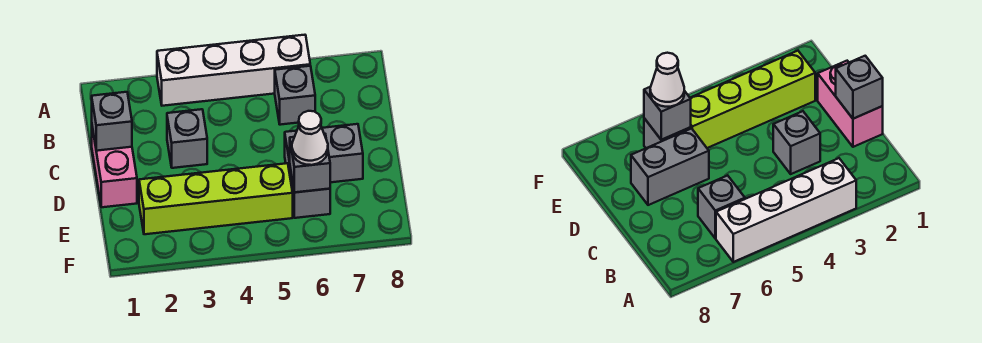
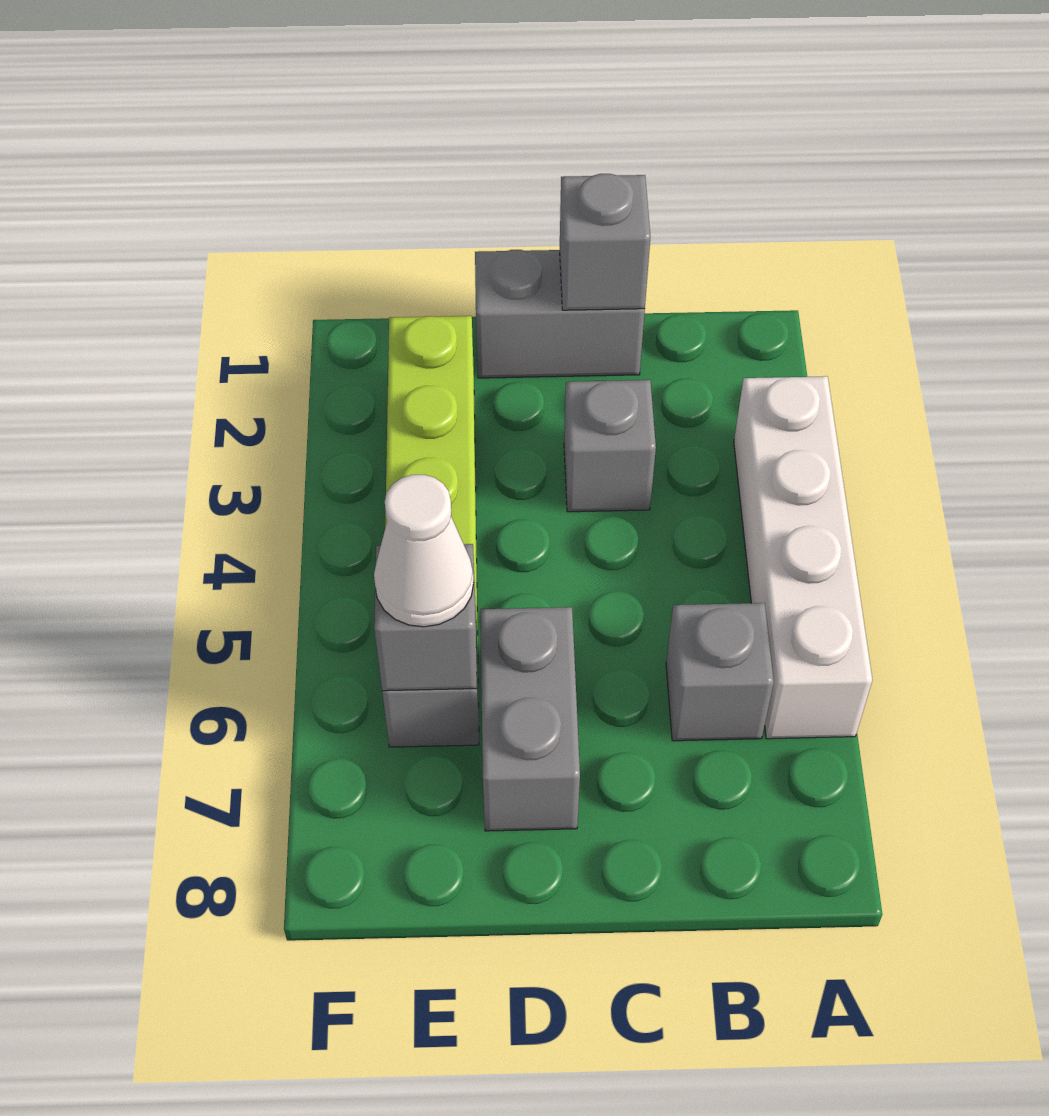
pink brick C1:D1 level 1 -> grey brick C1:D1 level 1

